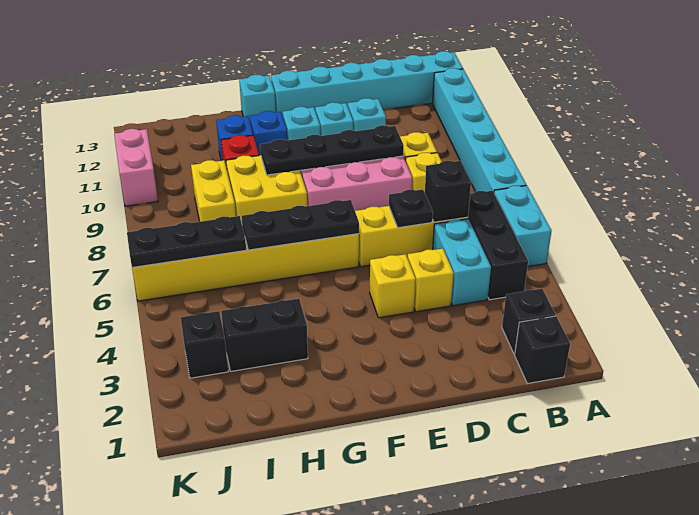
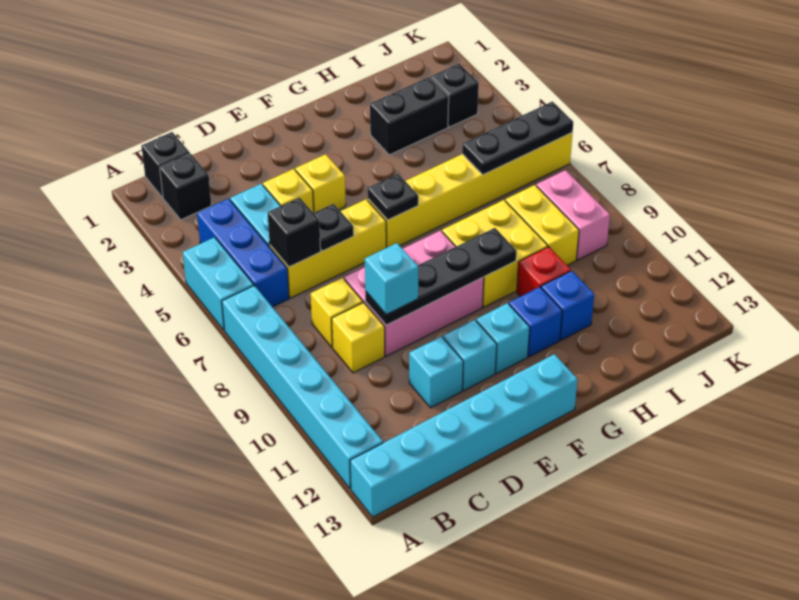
black brick B4:B6 level 1 -> blue brick B4:B6 level 1
black plate F6:H6 level 2 -> black plate F6 level 2
cyan brick G13 level 1 -> cyan brick D9 level 3
pink brick K10:K11 level 1 -> pink brick J8:J9 level 1

